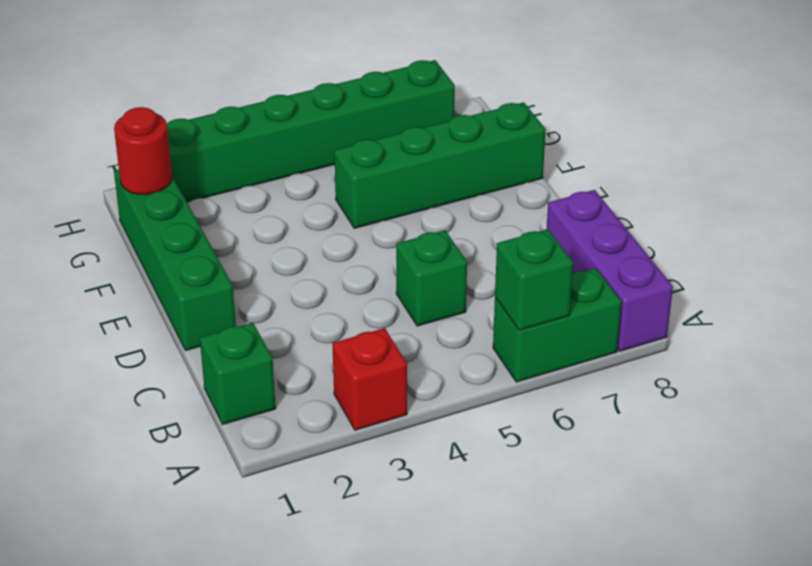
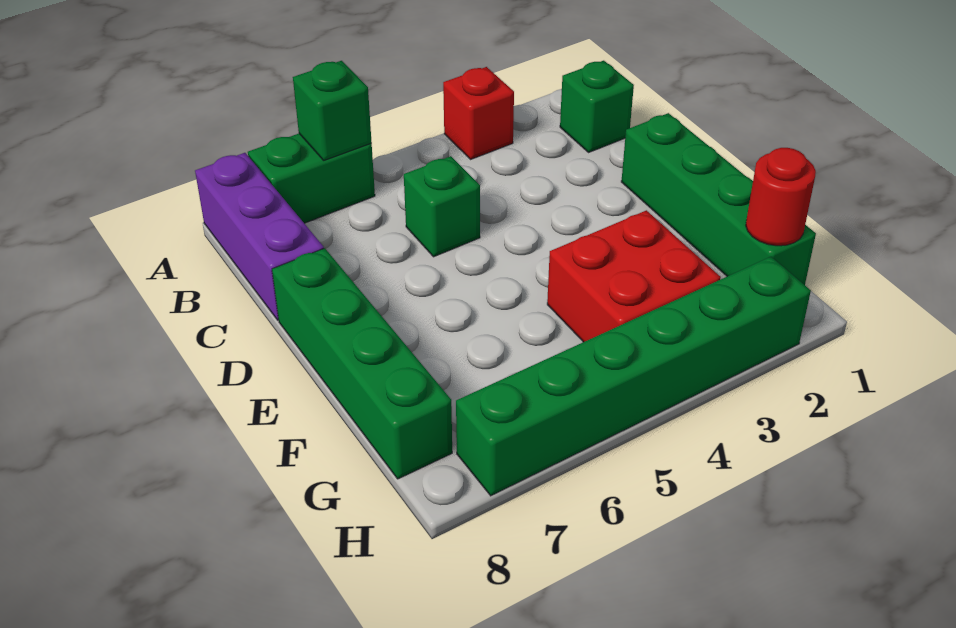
none -> red brick F3:G4 level 1
green brick F5:F8 level 1 -> green brick D8:G8 level 1

